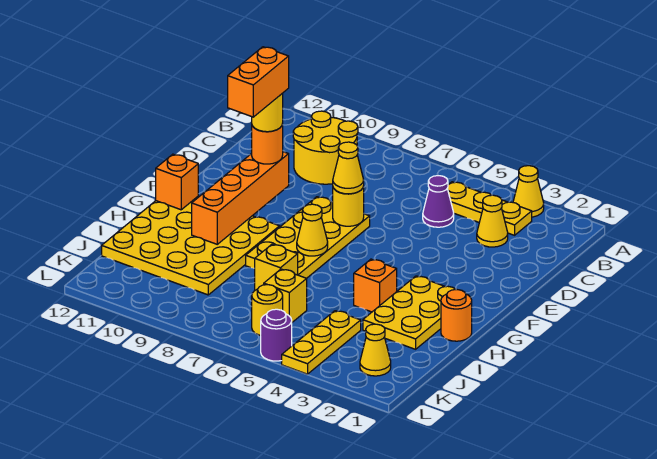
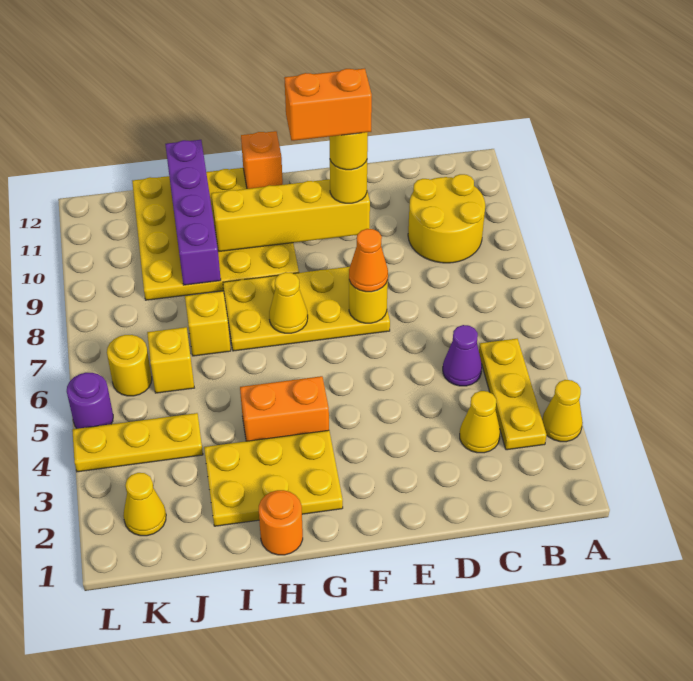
yellow cone E7 level 3 -> orange cone E7 level 3
orange brick E10:H10 level 2 -> yellow brick E10:H10 level 2
orange round brick E10 level 3 -> yellow round brick E10 level 3
orange brick H4 level 1 -> orange brick G4:H4 level 1
none -> purple brick I9:I12 level 2

